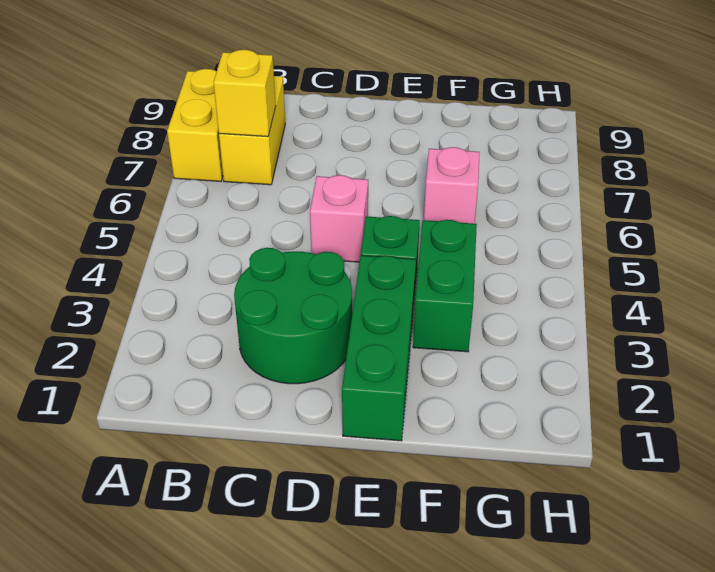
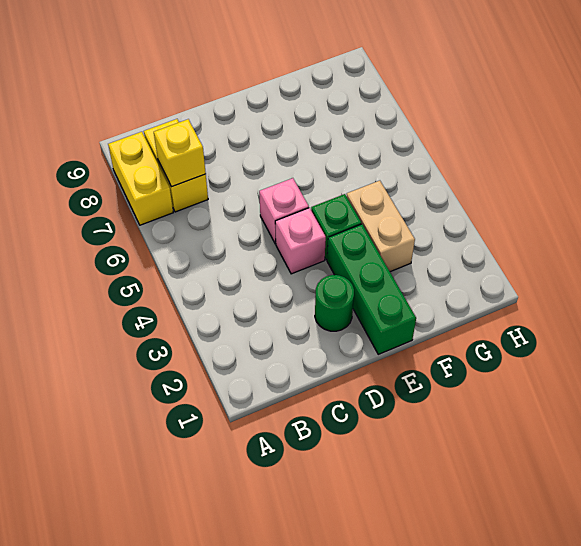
green round brick C2:D3 level 1 -> green round brick D2 level 1
green brick F3:F4 level 1 -> tan brick F3:F4 level 1
pink brick F6 level 1 -> pink brick D4 level 1

